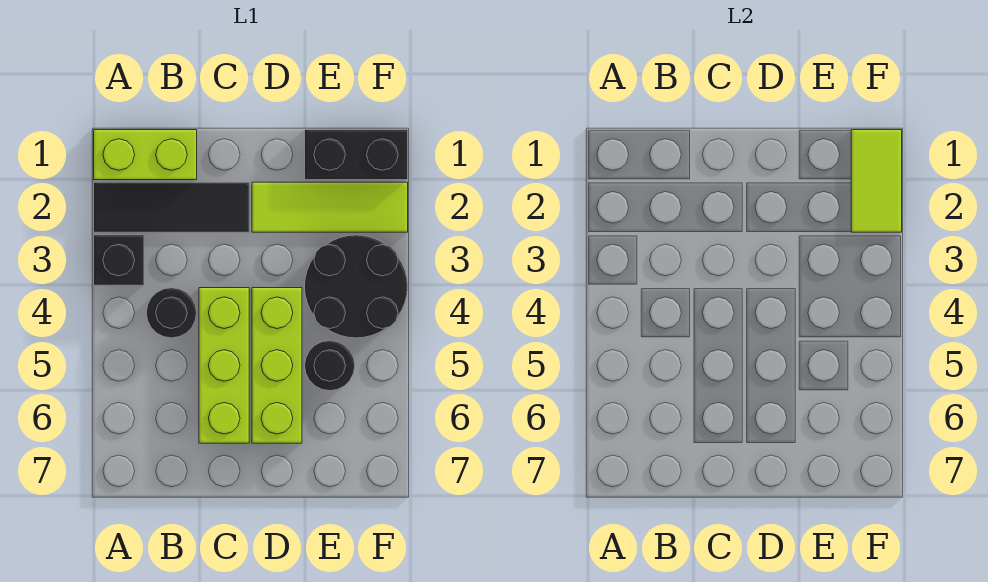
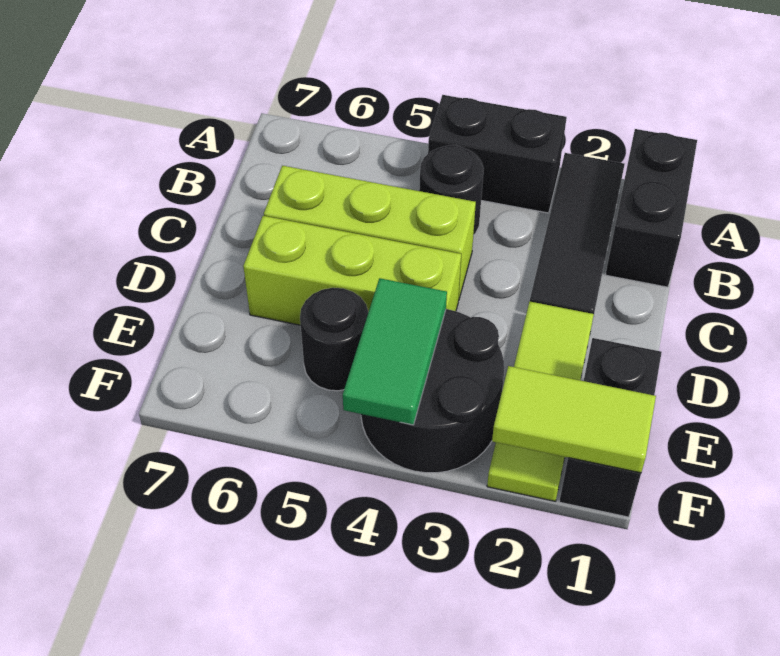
lime brick A1:B1 level 1 -> black brick A1:B1 level 1
black brick A3 level 1 -> black brick A3:A4 level 1
none -> green tile E4:F4 level 2

